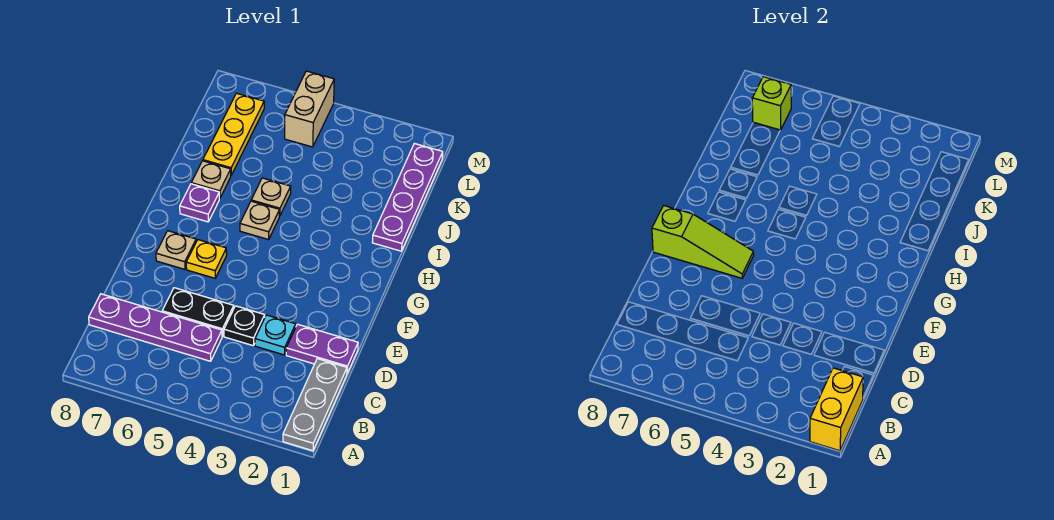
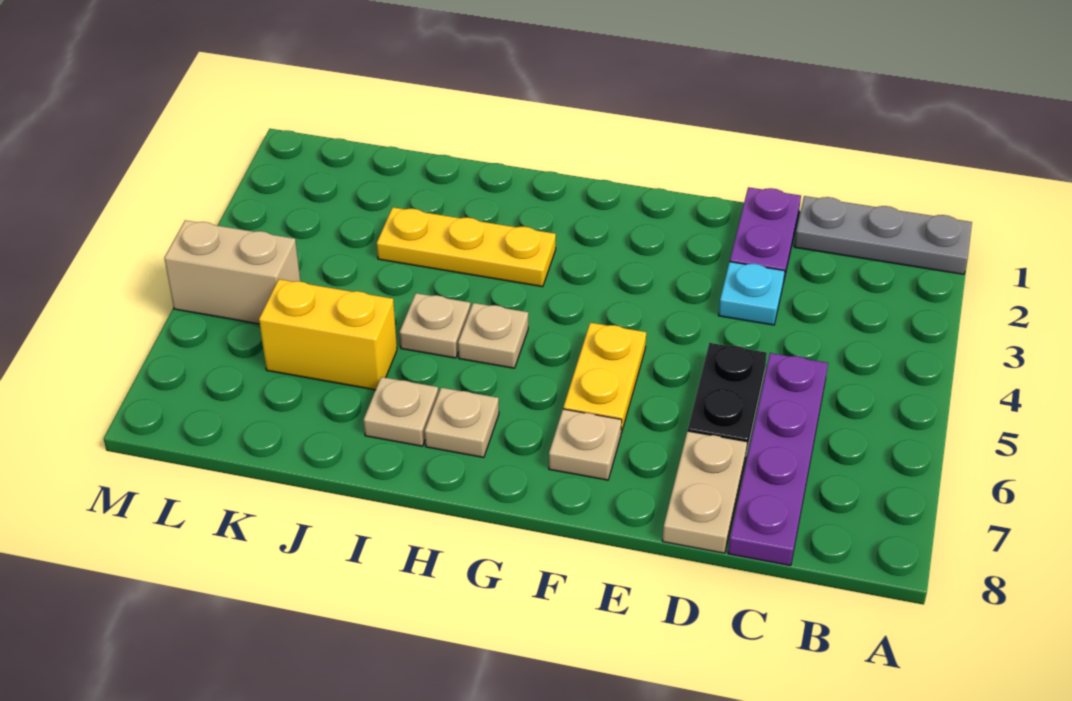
yellow brick A1:B1 level 2 -> yellow brick J6:K6 level 1
black plate D4 level 1 -> none
none -> tan plate D7:D8 level 1
yellow plate F6 level 1 -> yellow plate F5:F6 level 1
lime slope F6:F8 level 2 top 8 -> none
purple plate H7 level 1 -> tan plate H7 level 1
purple plate I1:L1 level 1 -> none
yellow plate J7:L7 level 1 -> yellow plate H3:J3 level 1
lime brick L7 level 2 -> none

